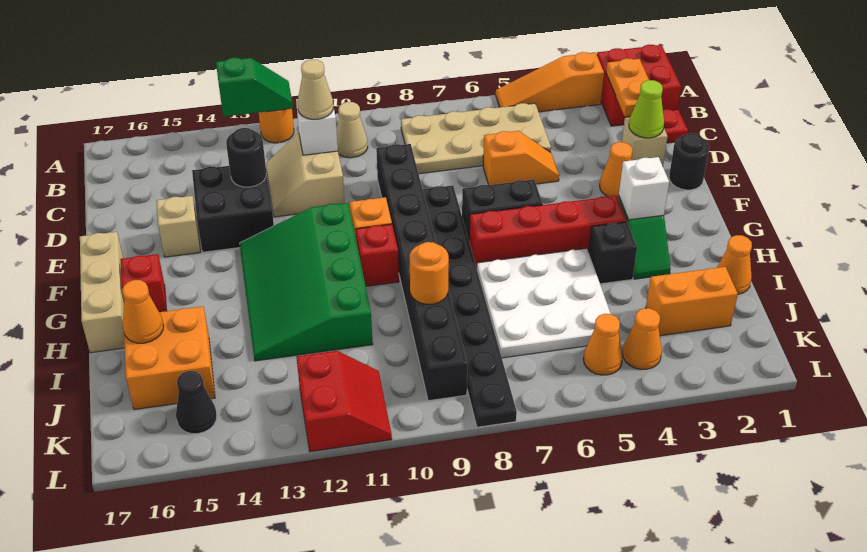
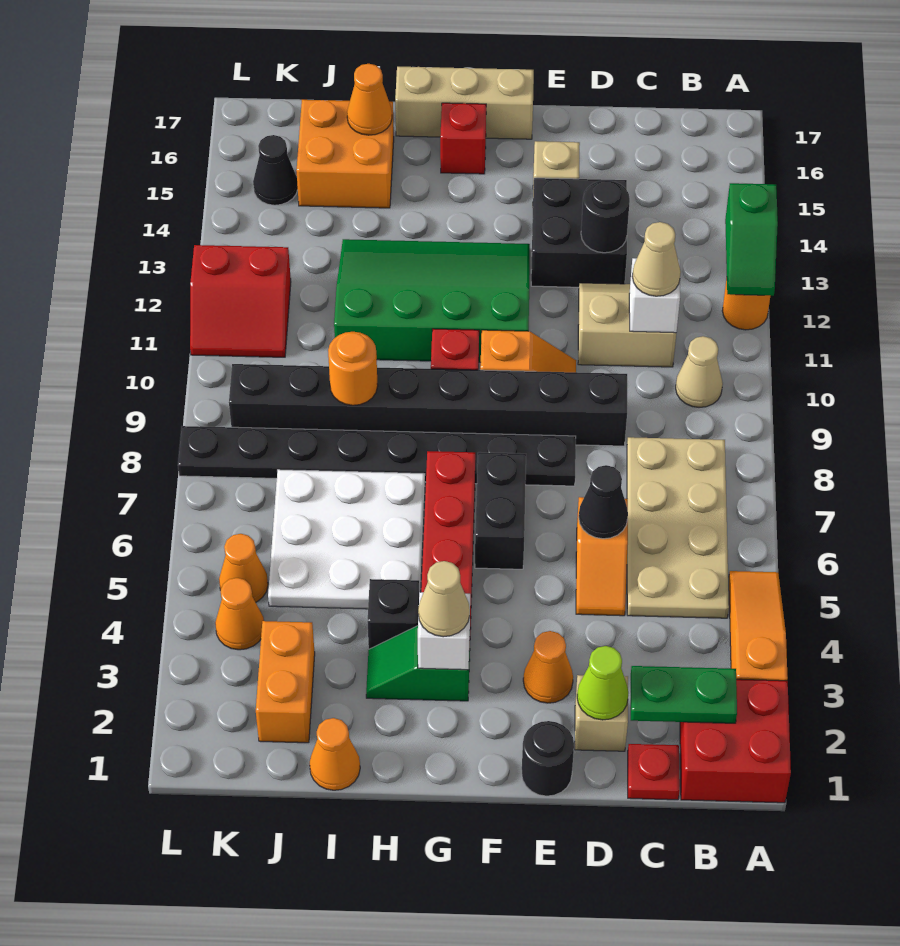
orange plate B2:C2 level 2 -> green plate B2:C2 level 2
none -> black cone D6 level 2
none -> tan cone G3 level 3

